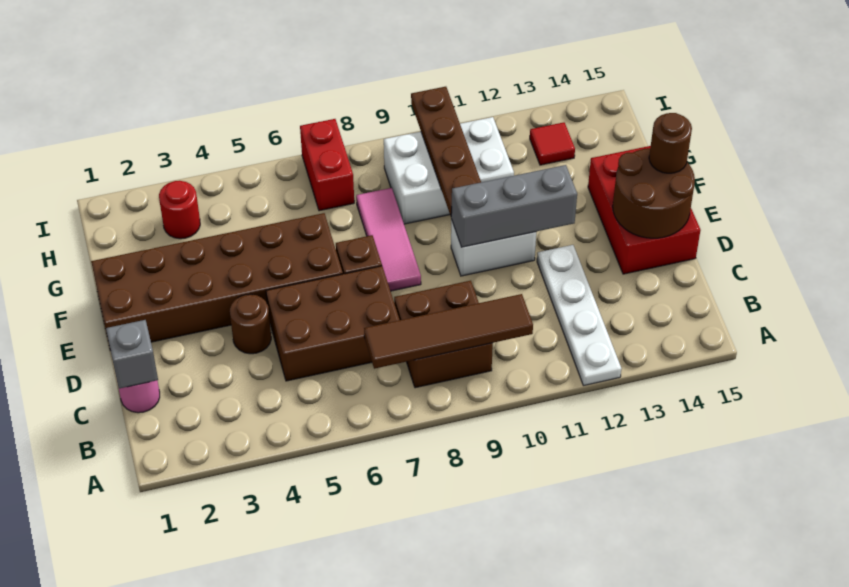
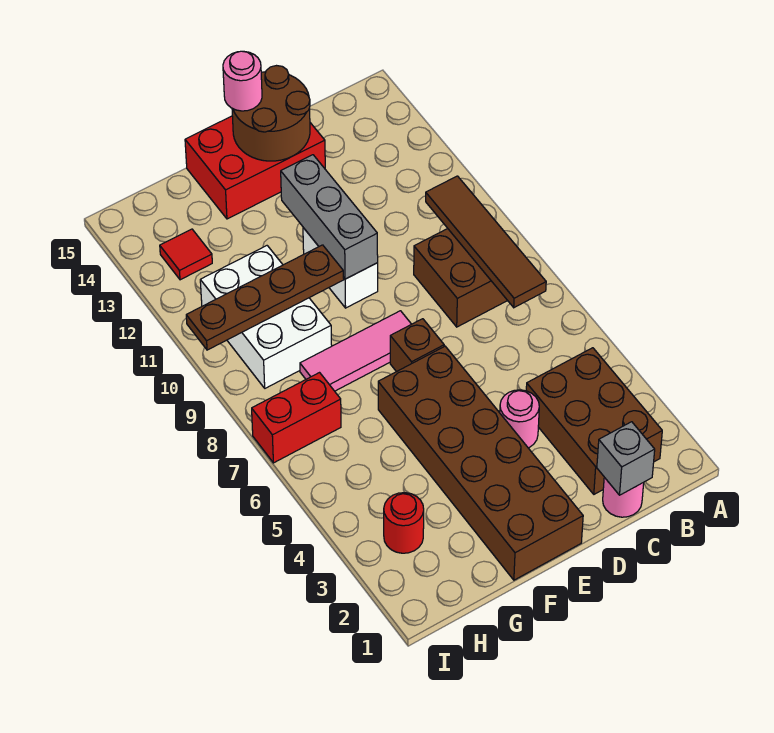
white plate A12:D12 level 1 -> none
brown brick C5:D7 level 1 -> brown brick B2:C4 level 1
brown round brick D4 level 1 -> pink round brick D4 level 1
brown round brick E15 level 3 -> pink round brick E15 level 3

